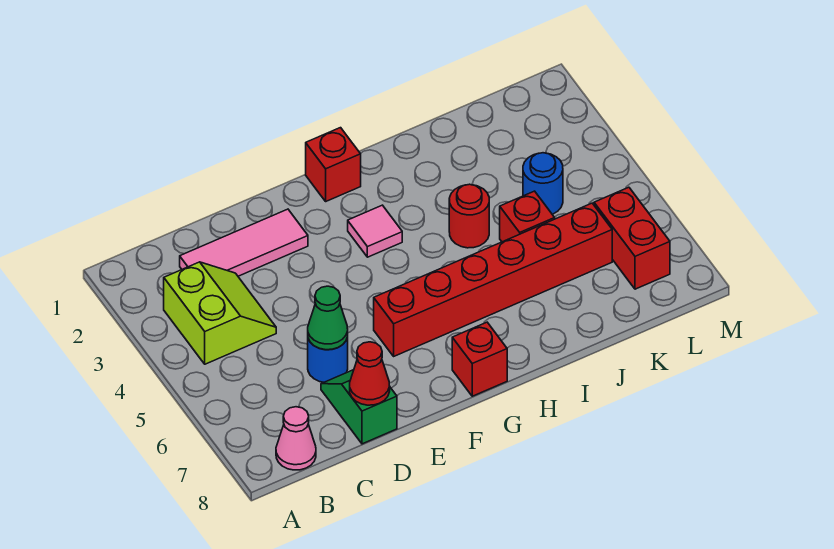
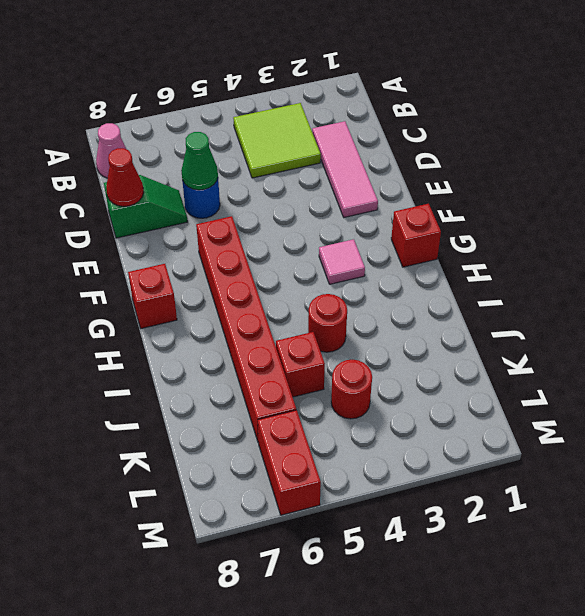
lime slope B3:C4 level 1 top B -> lime tile B3:C4 level 1
blue round brick K4 level 1 -> red round brick K4 level 1
red brick L6:L7 level 1 -> red brick L6:M6 level 1

